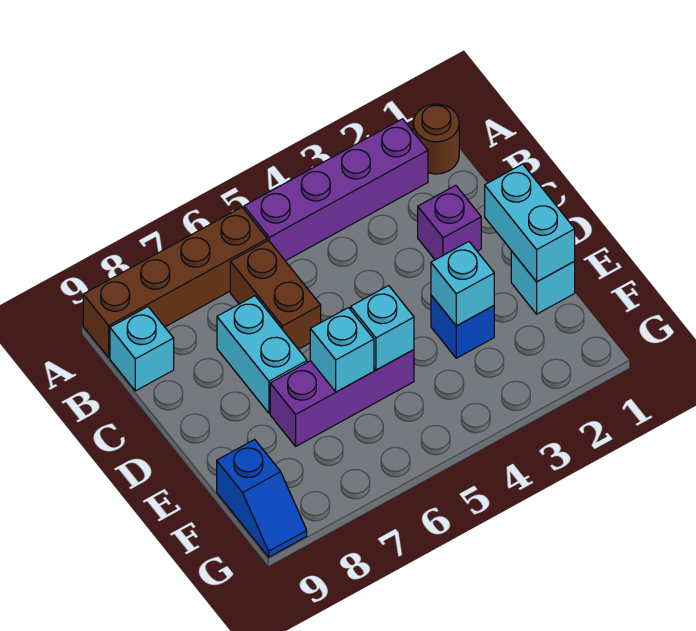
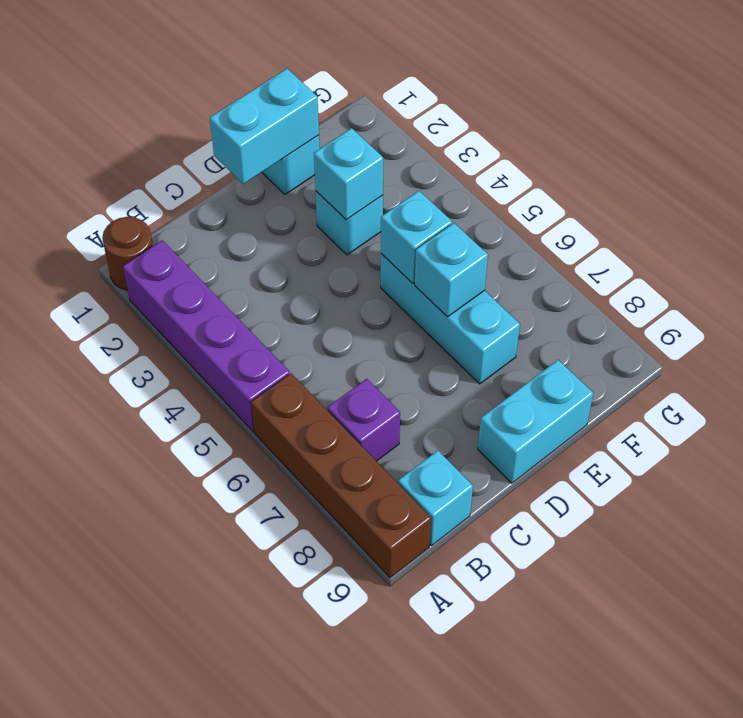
brown brick B6:C6 level 1 -> none
purple brick C2 level 1 -> purple brick B7 level 1
cyan brick C7:D7 level 1 -> cyan brick D9:E9 level 1
blue brick E3 level 1 -> cyan brick E3 level 1
purple brick E5:E7 level 1 -> cyan brick E5:E7 level 1
blue slope F9:G9 level 1 top F -> none

